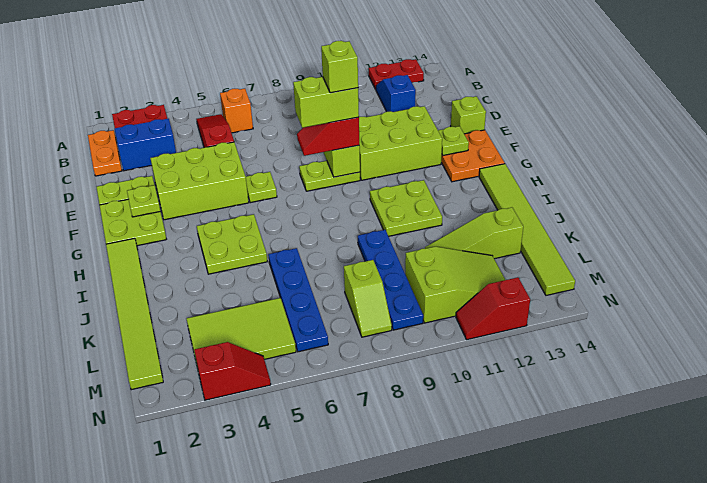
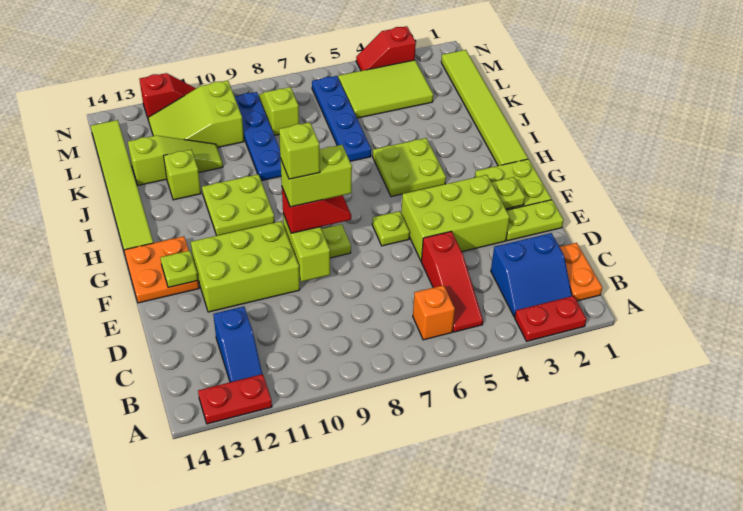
lime brick E14 level 1 -> lime brick J12 level 1

